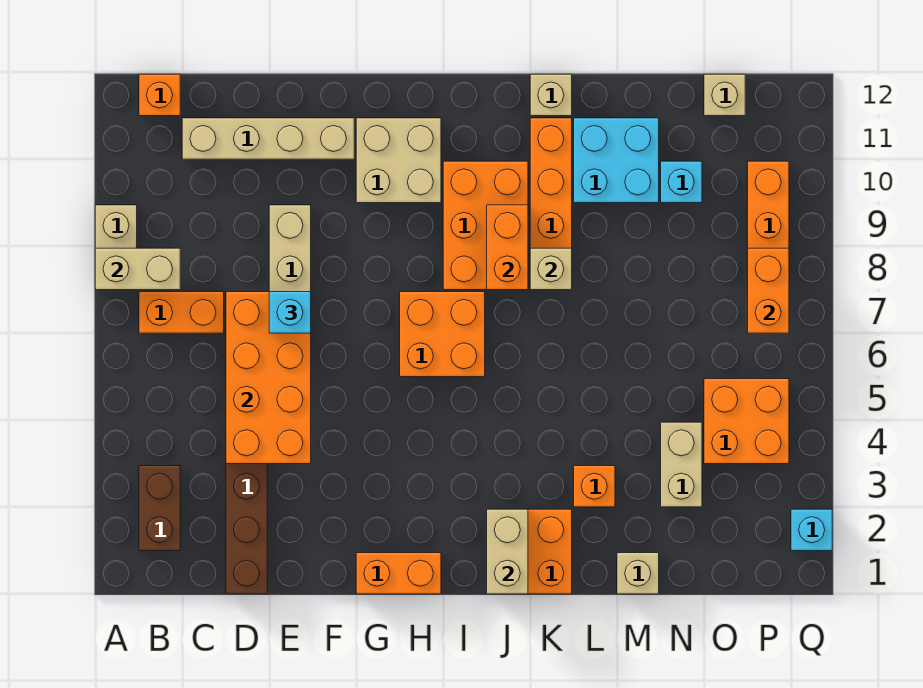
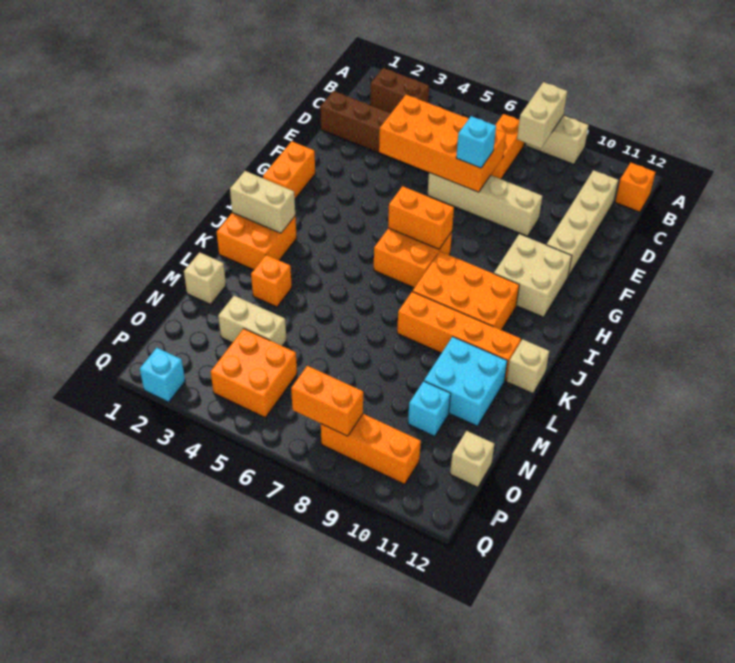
orange brick J8:J9 level 2 -> orange brick H6:H7 level 2
tan brick K8 level 2 -> none

